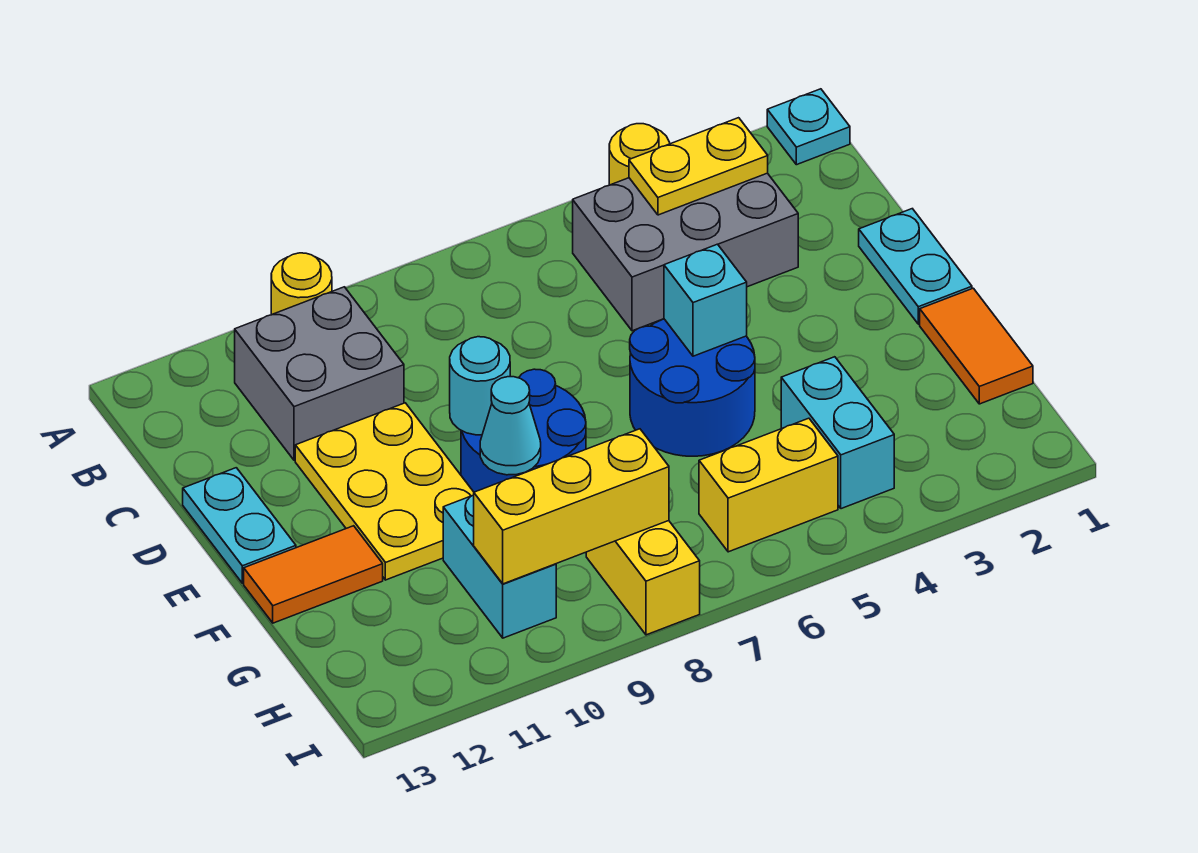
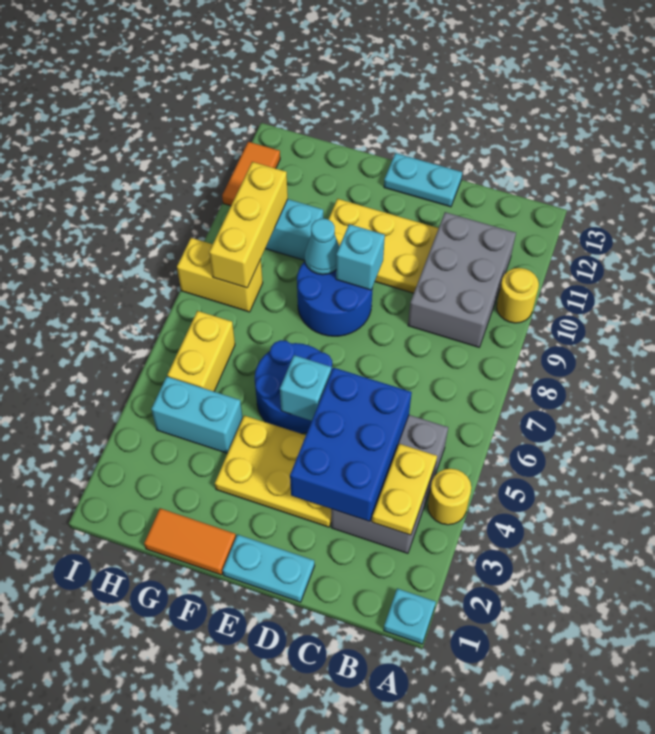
grey brick B10:C11 level 1 -> grey brick B9:C11 level 1
none -> blue brick C3:D5 level 2
none -> yellow plate D3:F4 level 1
cyan round brick E9 level 2 -> cyan brick E9 level 2
orange tile F12:F13 level 1 -> orange tile I11:I12 level 1

